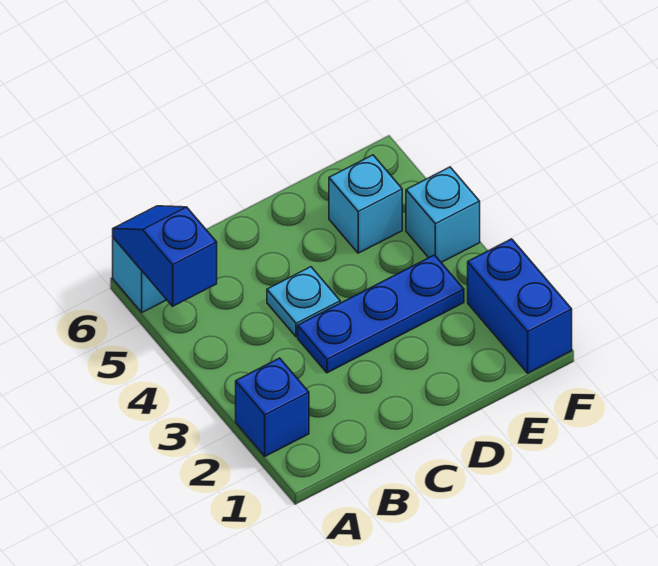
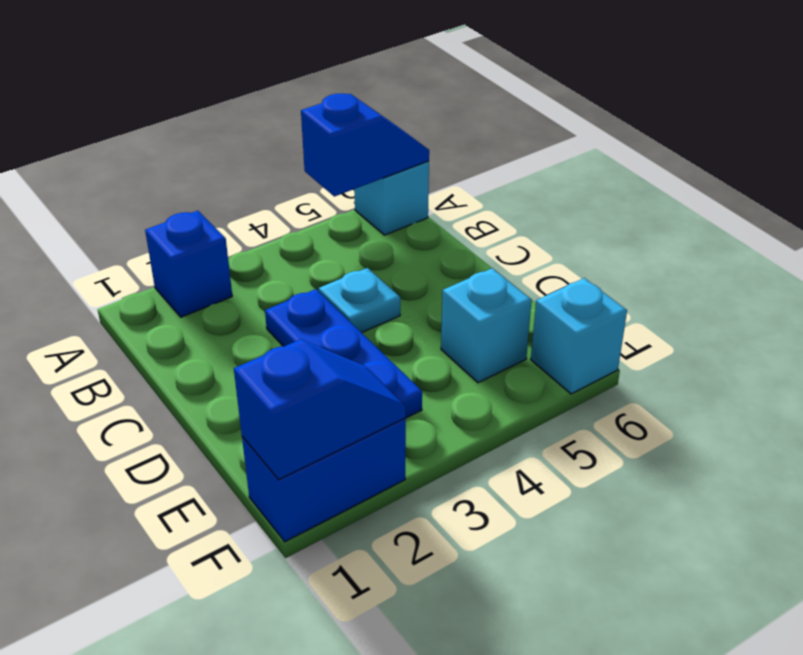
none -> blue slope F1:F2 level 2 top 1
cyan brick F4 level 1 -> cyan brick F6 level 1

